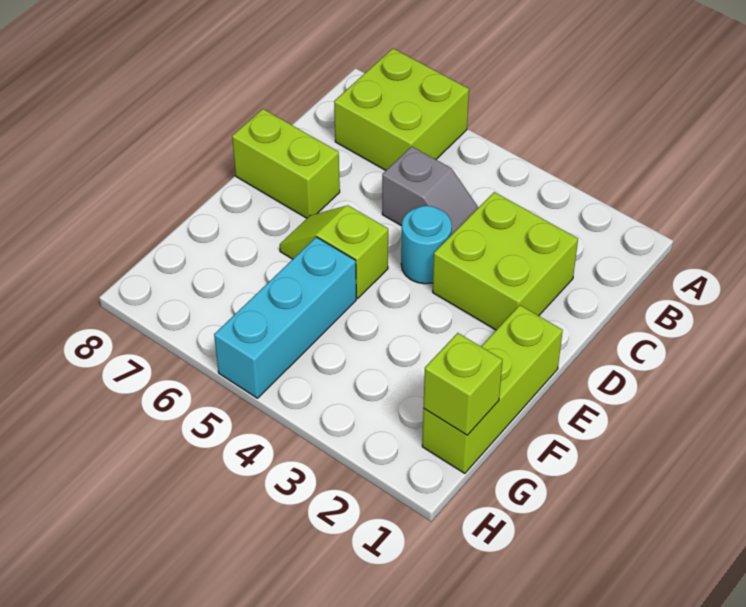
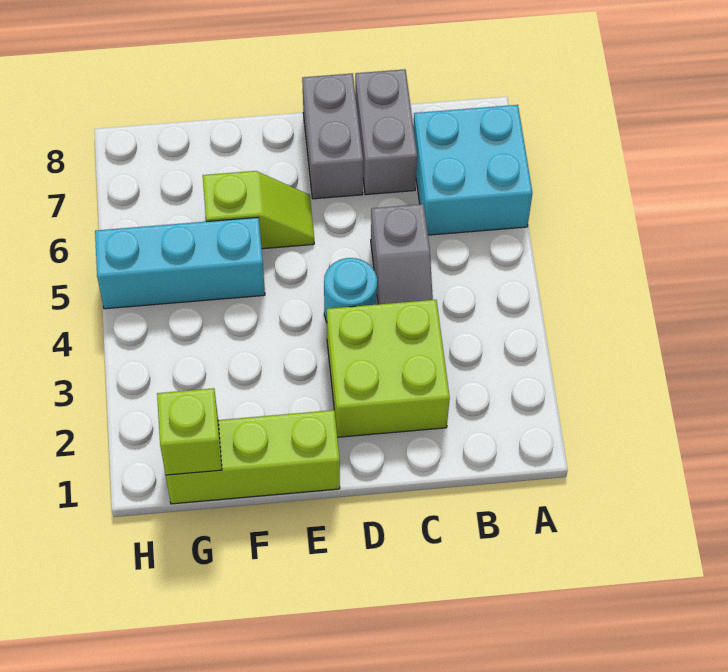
lime brick A6:B7 level 1 -> cyan brick A6:B7 level 1
none -> grey brick C7:C8 level 1
lime brick D7:D8 level 1 -> grey brick D7:D8 level 1
lime slope E5:E6 level 1 top 5 -> lime slope E6:F6 level 1 top F

